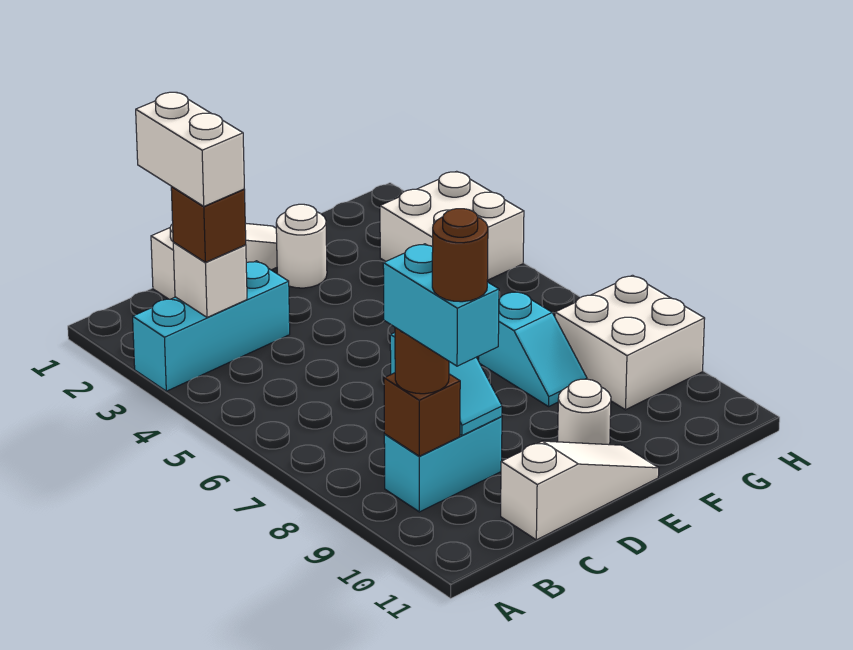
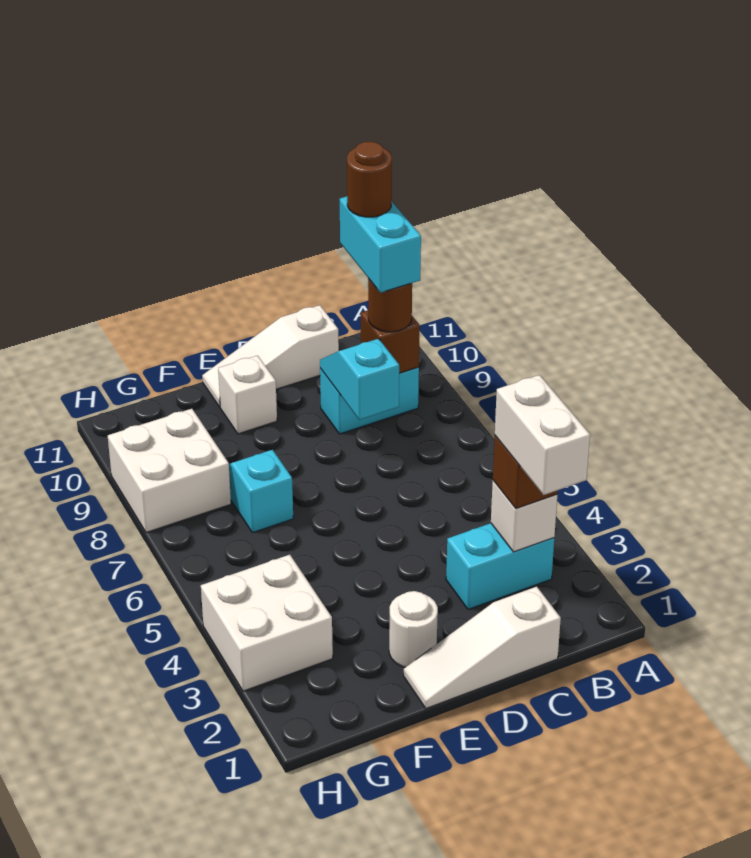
cyan brick A3:C3 level 1 -> cyan brick B3:C3 level 1
white round brick E10 level 1 -> white brick E10 level 1

